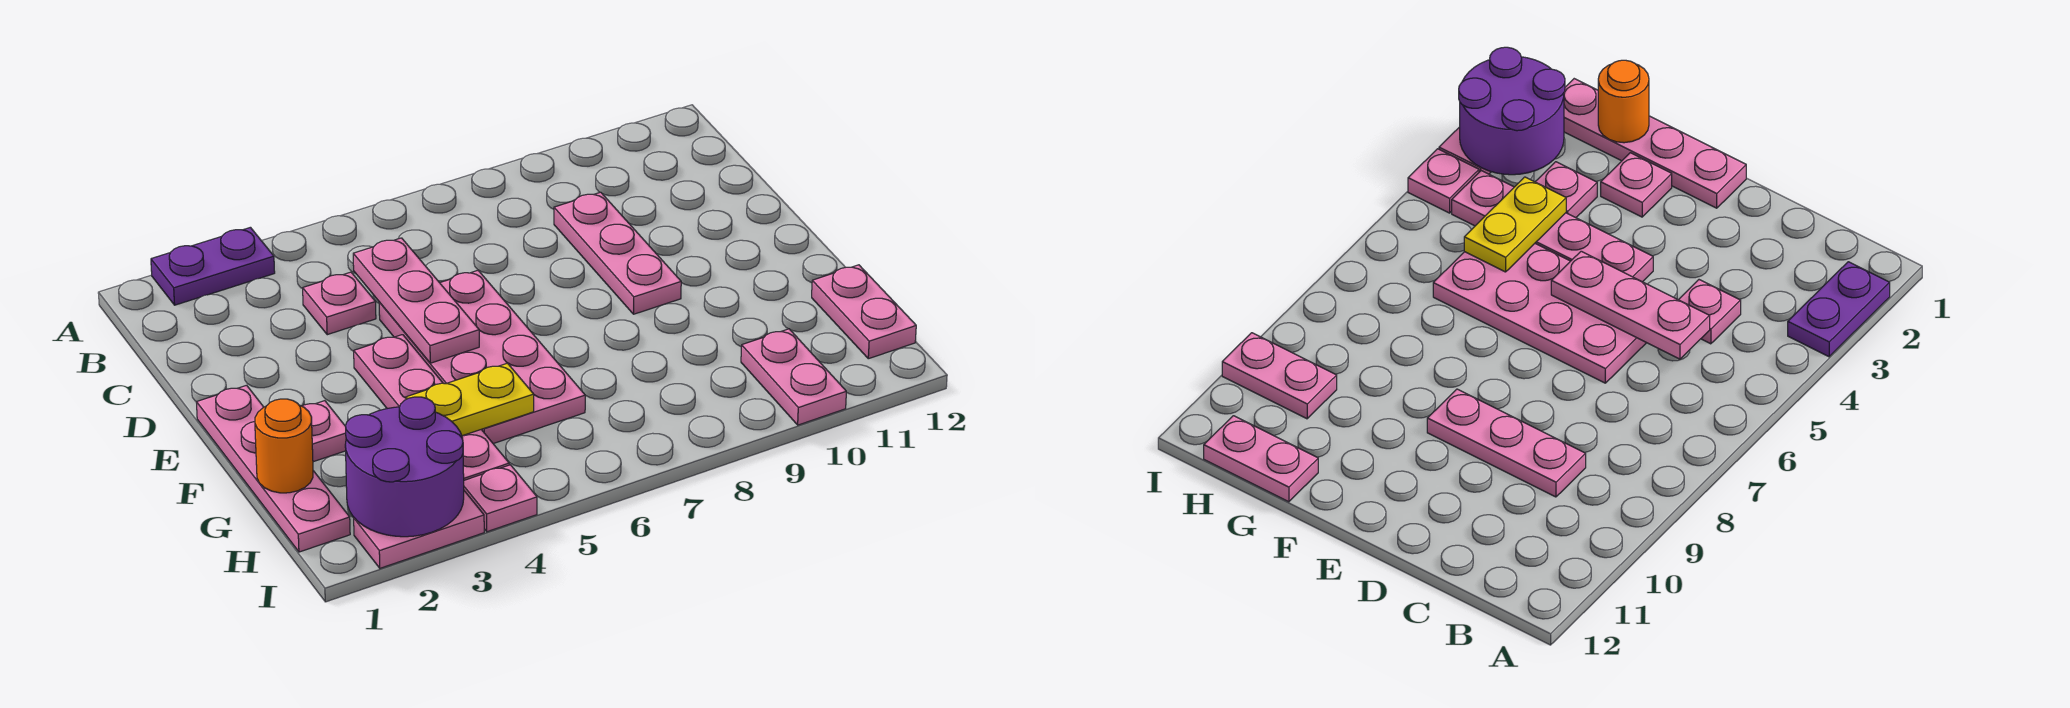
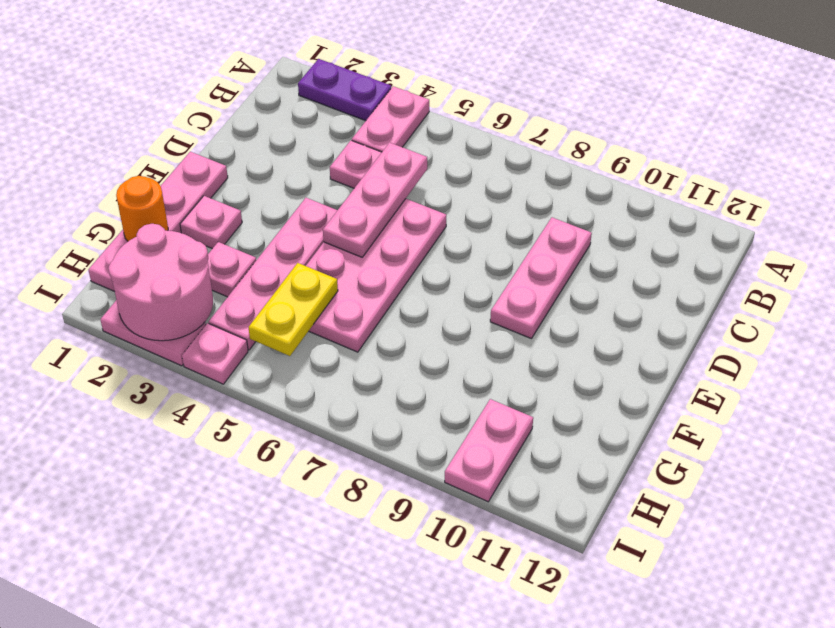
yellow plate G4:G5 level 2 -> yellow plate G5:H5 level 2
pink plate G12:H12 level 1 -> pink plate A4:B4 level 1
purple round brick H2:I3 level 2 -> pink round brick H2:I3 level 2

